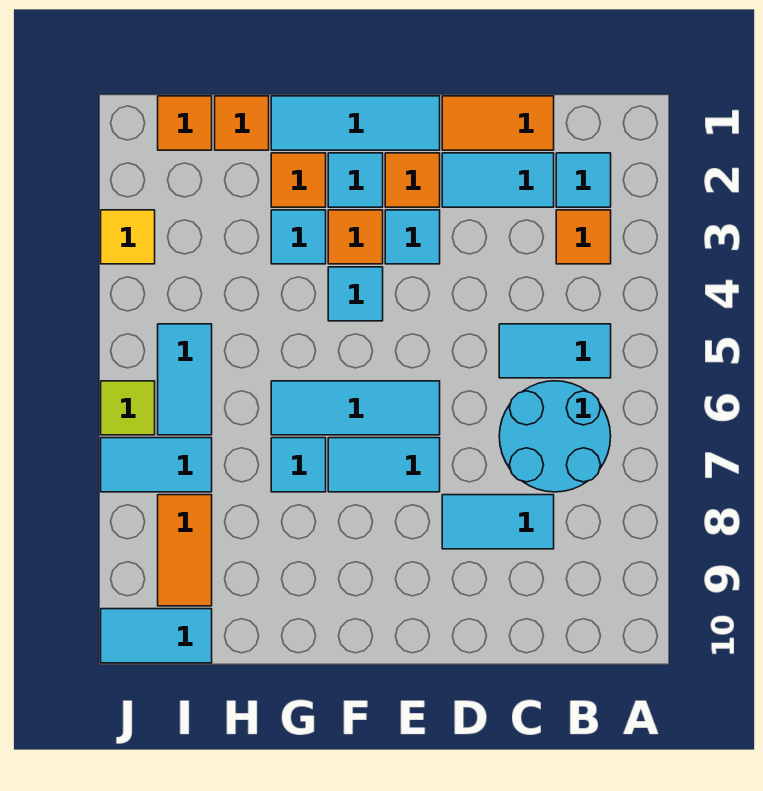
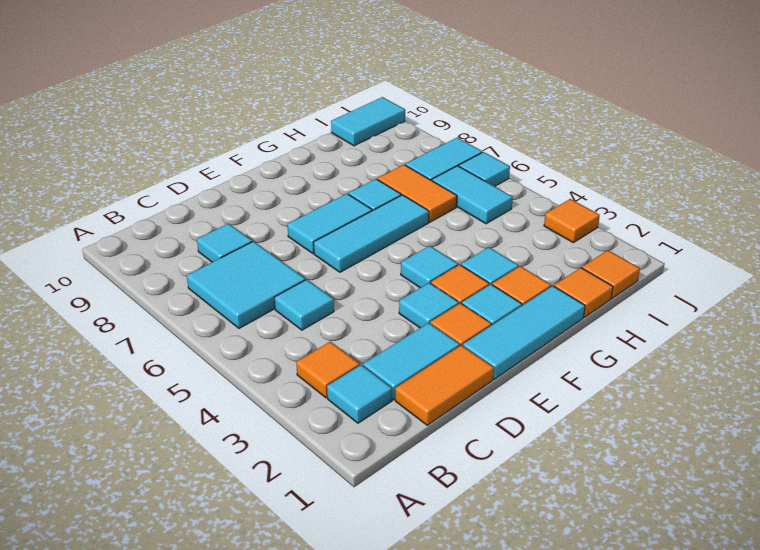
cyan tile B5:C5 level 1 -> cyan tile C5 level 1
cyan round brick B6:C7 level 1 -> cyan tile B6:C7 level 1
cyan tile C8:D8 level 1 -> cyan tile C8 level 1
orange tile I8:I9 level 1 -> orange tile H6:H7 level 1
yellow tile J3 level 1 -> orange tile J3 level 1
lime tile J6 level 1 -> cyan tile J6 level 1

